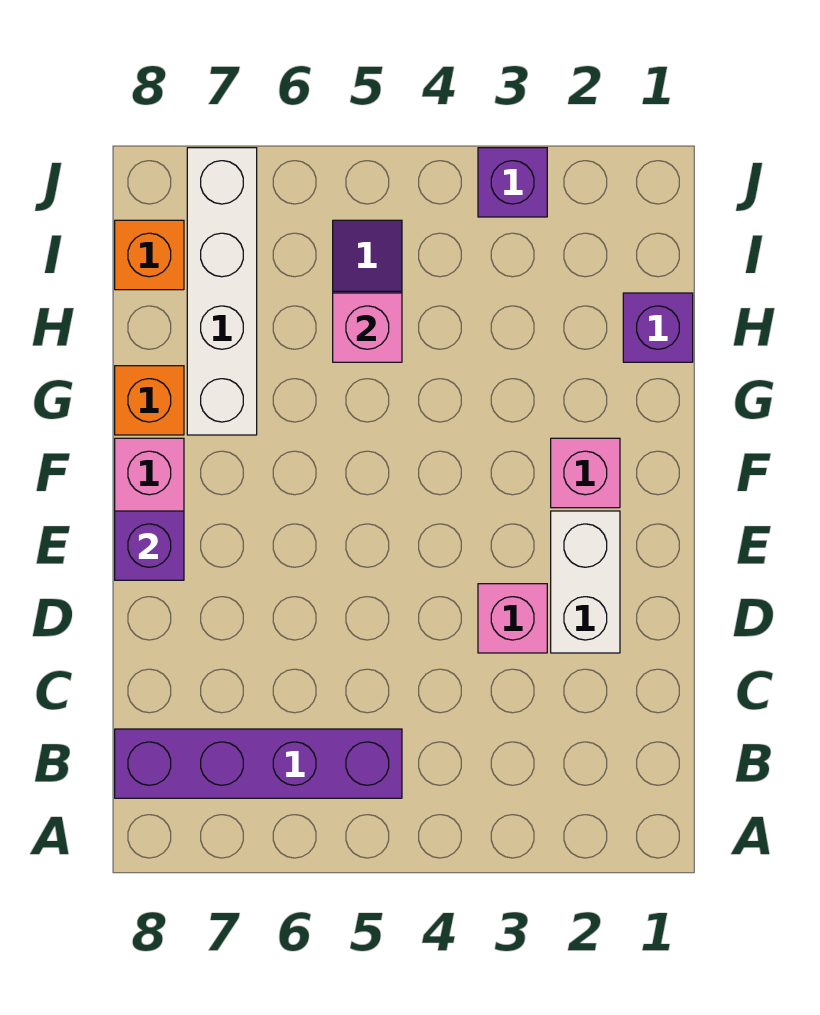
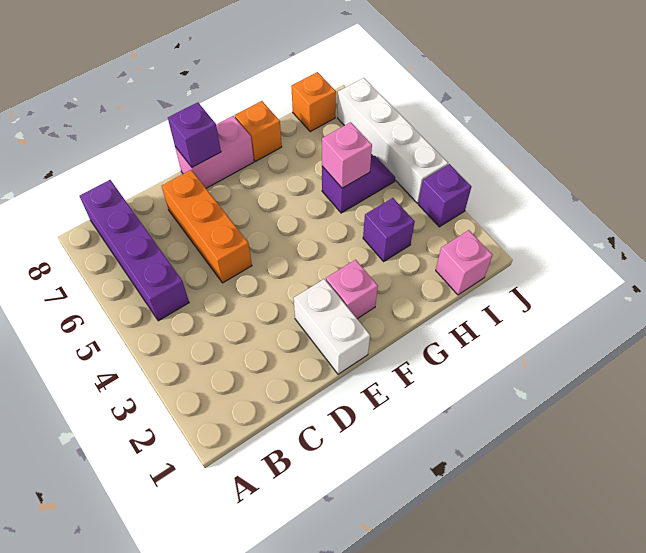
white brick D2:E2 level 1 -> white brick E1:E2 level 1
pink brick D3 level 1 -> pink brick I1 level 1
none -> orange brick D5:D7 level 1
white brick G7:J7 level 1 -> white brick J4:J7 level 1
purple brick H1 level 1 -> purple brick H3 level 1

